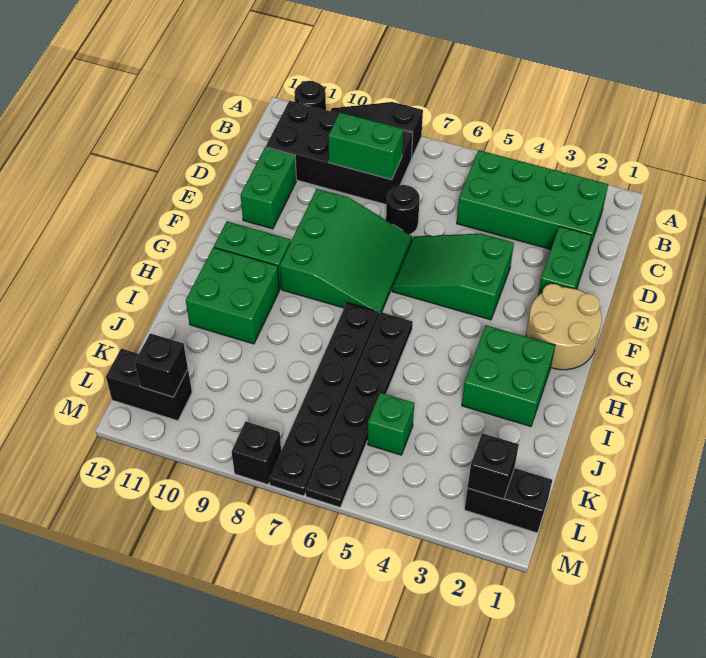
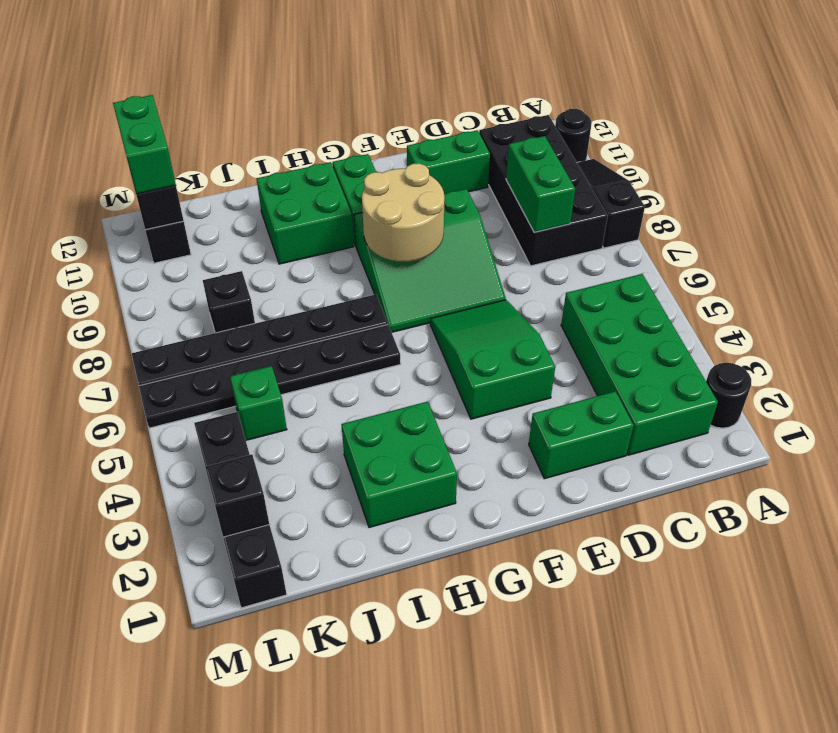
black round brick D7 level 1 -> black round brick A2 level 1
tan round brick F1:G2 level 1 -> tan round brick F8:G9 level 2
black brick L1:L2 level 1 -> black brick L1:L4 level 1
none -> green brick L11:L12 level 3
black brick M8 level 1 -> black brick K8 level 1

